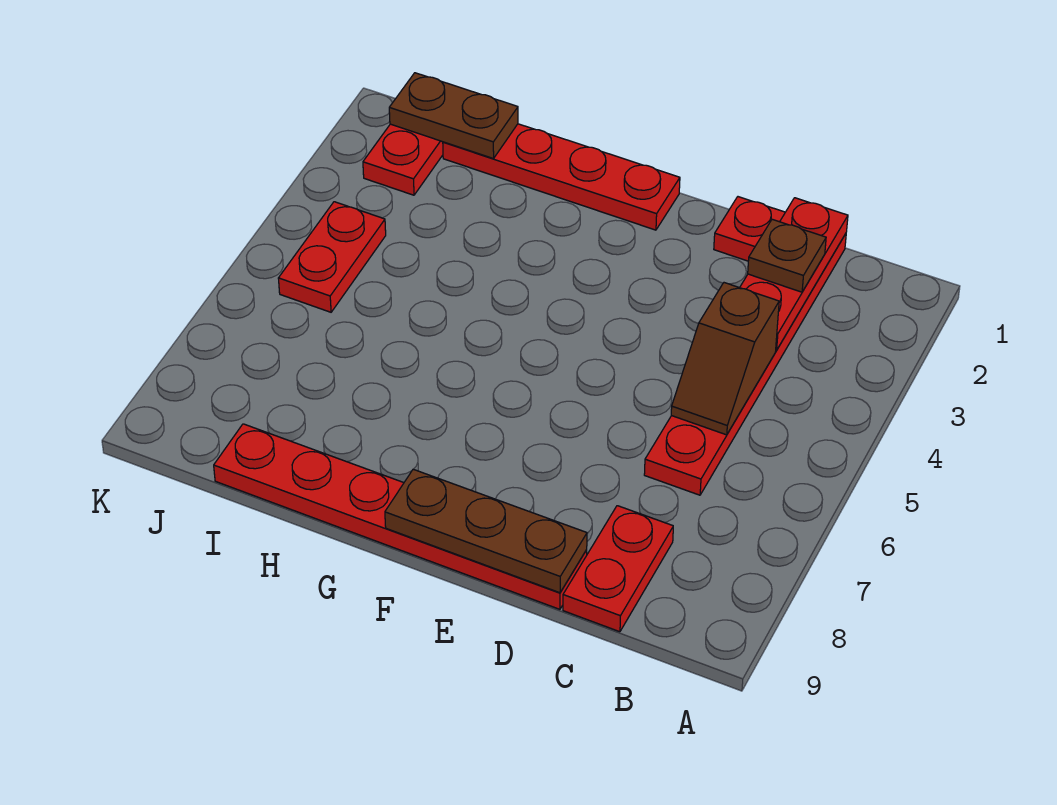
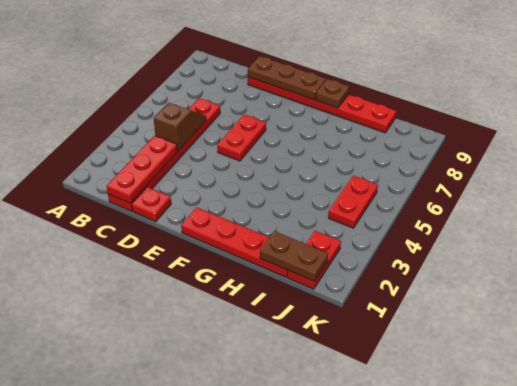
brown plate C2 level 3 -> brown plate G9 level 2
red plate C8:C9 level 1 -> red plate E5:E6 level 1

